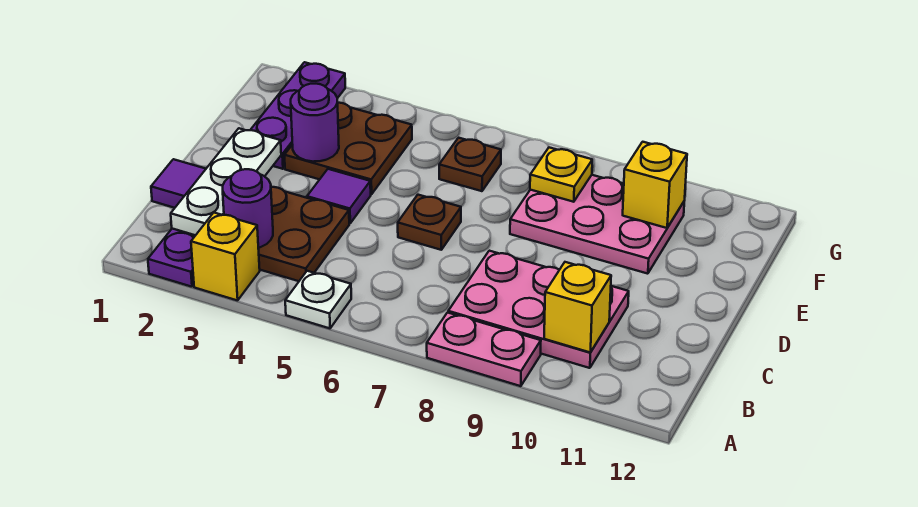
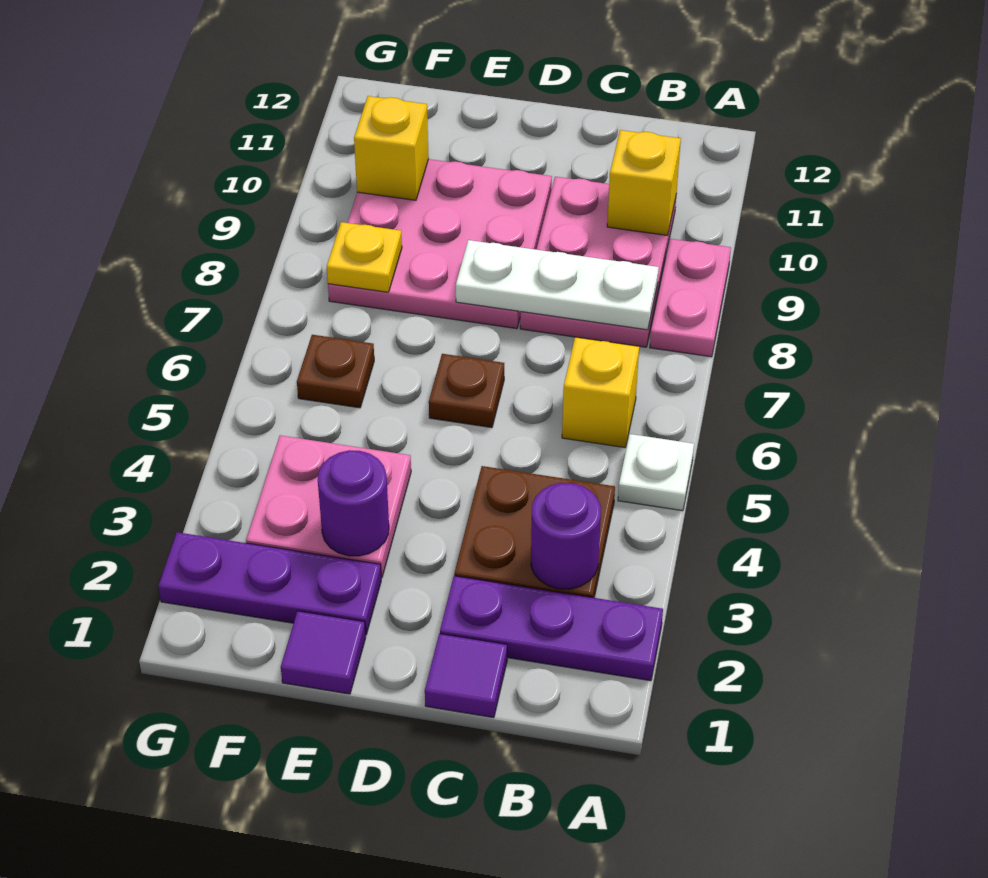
yellow brick A3 level 1 -> yellow brick B6 level 1
white plate B2:D2 level 2 -> white plate B8:D8 level 2
purple tile D4 level 1 -> purple tile E1 level 1
brown plate E3:F4 level 1 -> pink plate E3:F4 level 1
pink plate E8:F10 level 1 -> pink plate D8:F10 level 1

